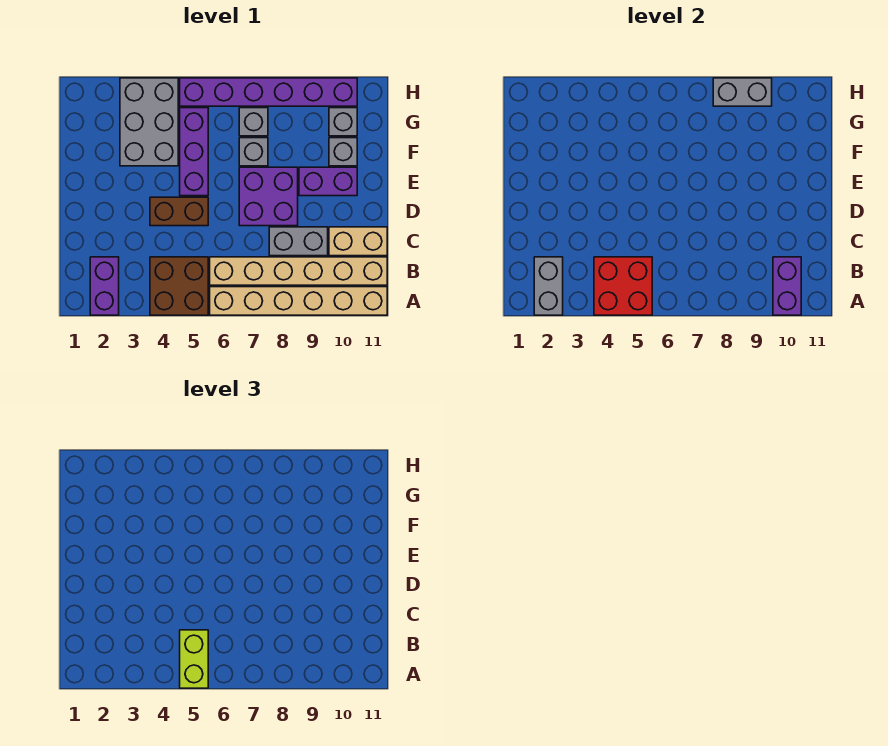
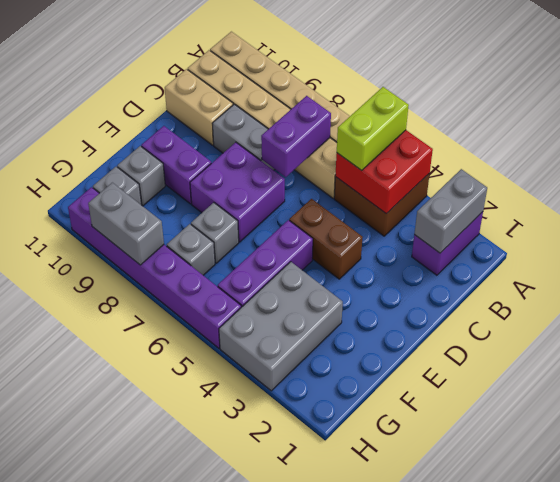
purple brick A10:B10 level 2 -> purple brick B7:C7 level 2

